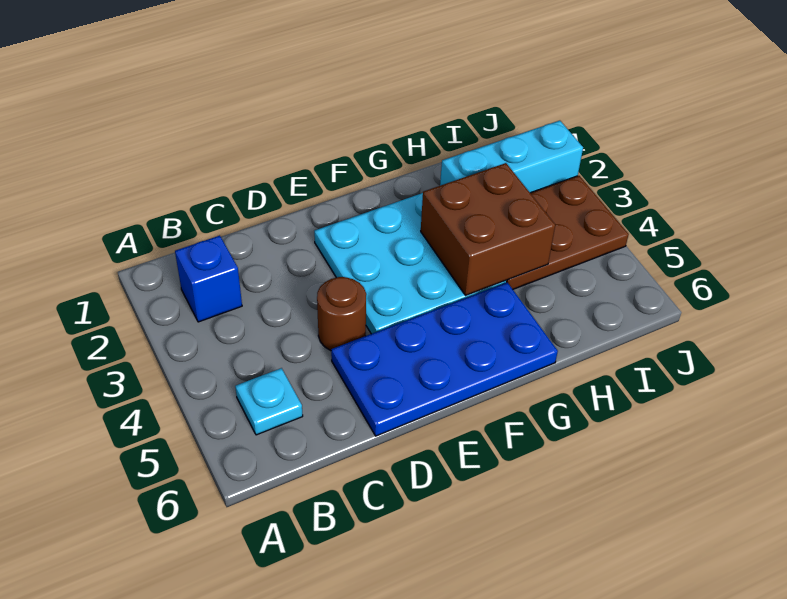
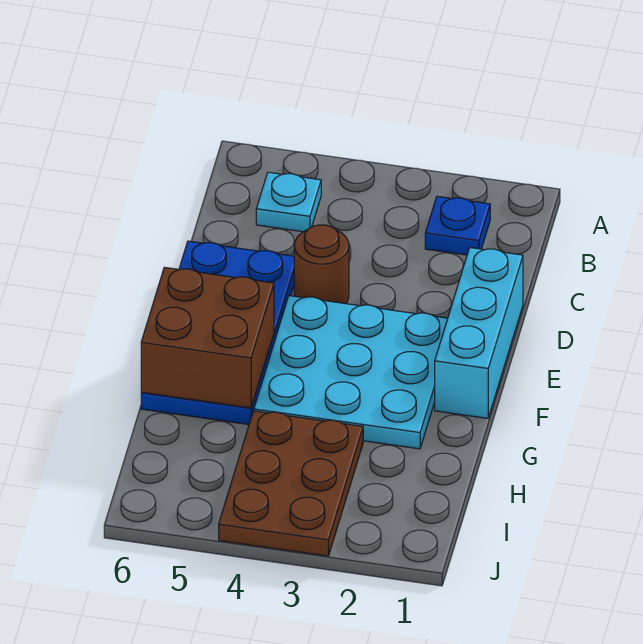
blue brick B2 level 1 -> blue plate B2 level 1
brown brick G3:H4 level 2 -> brown brick F5:G6 level 2
cyan brick H2:J2 level 1 -> cyan brick D1:F1 level 1

